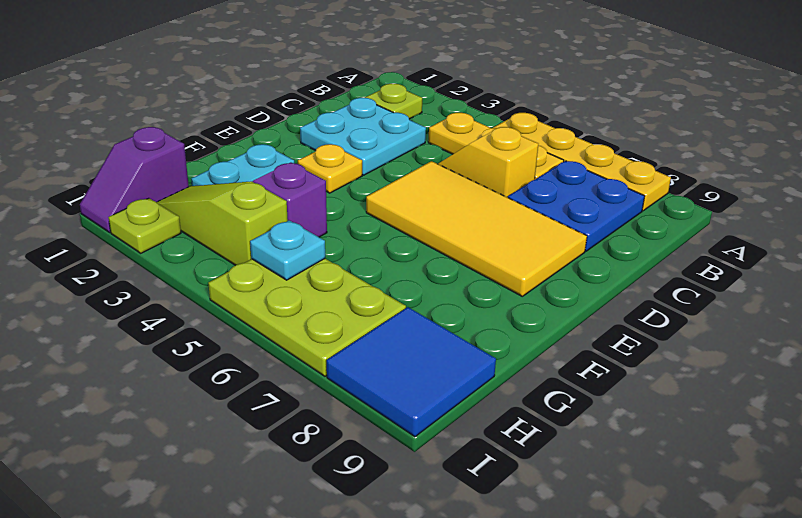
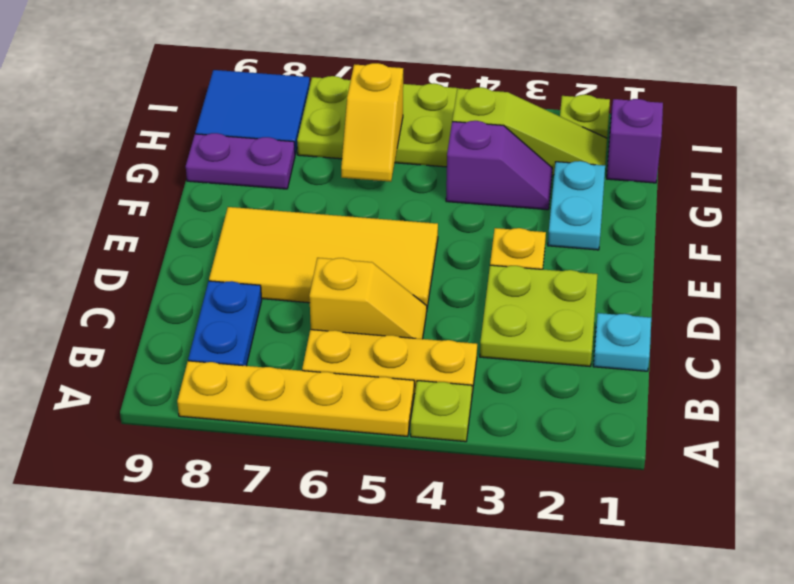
lime plate B2 level 1 -> lime plate A4 level 1
blue plate B7:C8 level 1 -> blue plate B8:C8 level 1
cyan plate C2:D3 level 1 -> lime plate C2:D3 level 1
none -> yellow slope G6:H6 level 2 top H
none -> purple plate G8:G9 level 1
cyan plate H5 level 2 -> cyan plate C1 level 1

